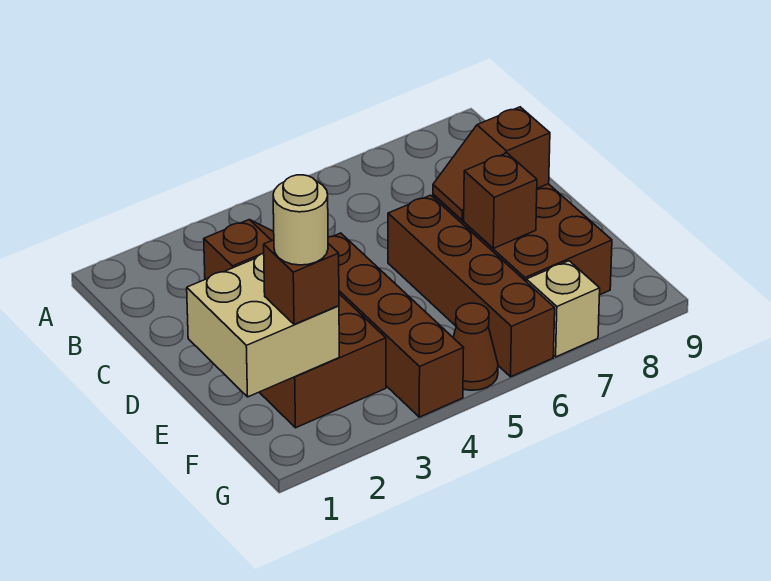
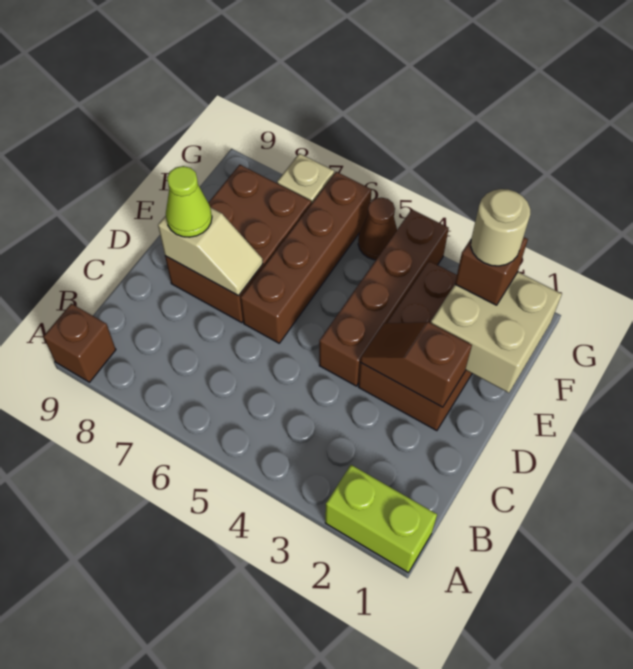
none -> lime brick A1:A2 level 1
brown slope D7:D8 level 2 top 8 -> tan slope D7:D8 level 2 top 8
none -> lime cone D8 level 3
brown brick E7 level 2 -> brown brick A9 level 1

